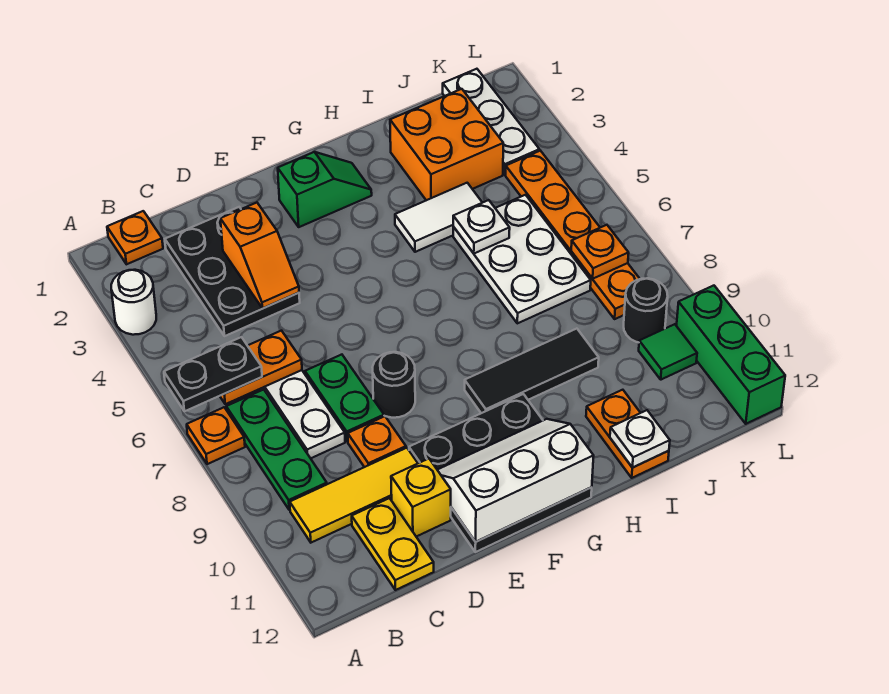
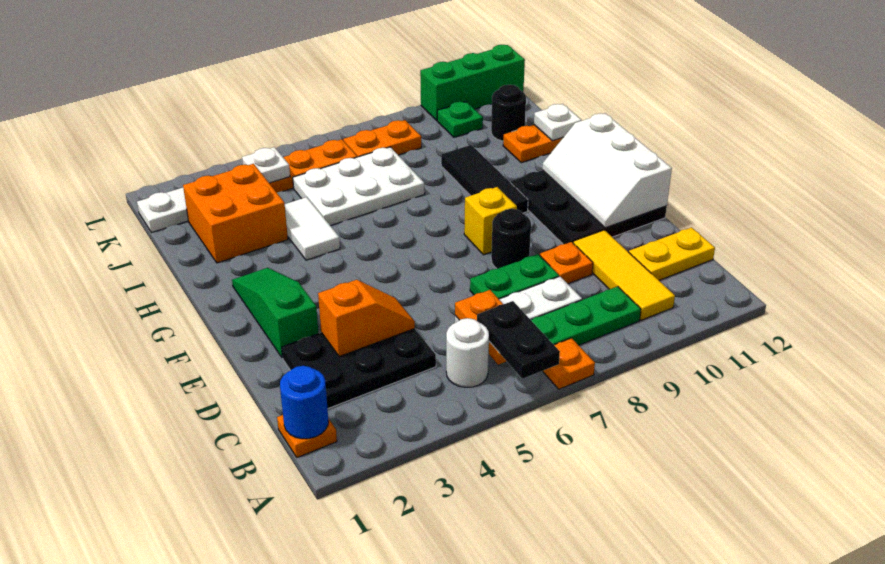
white round brick A3 level 1 -> white round brick B5 level 1
none -> blue round brick B1 level 2
yellow brick D11 level 1 -> yellow brick F8 level 1
green slope F2:G2 level 1 top F -> green slope E2:G2 level 1 top E
white plate I5 level 2 -> white plate K4 level 2
orange plate K7 level 2 -> none
black round brick K9 level 1 -> black round brick J11 level 1
green tile K10 level 1 -> green plate K10 level 1

